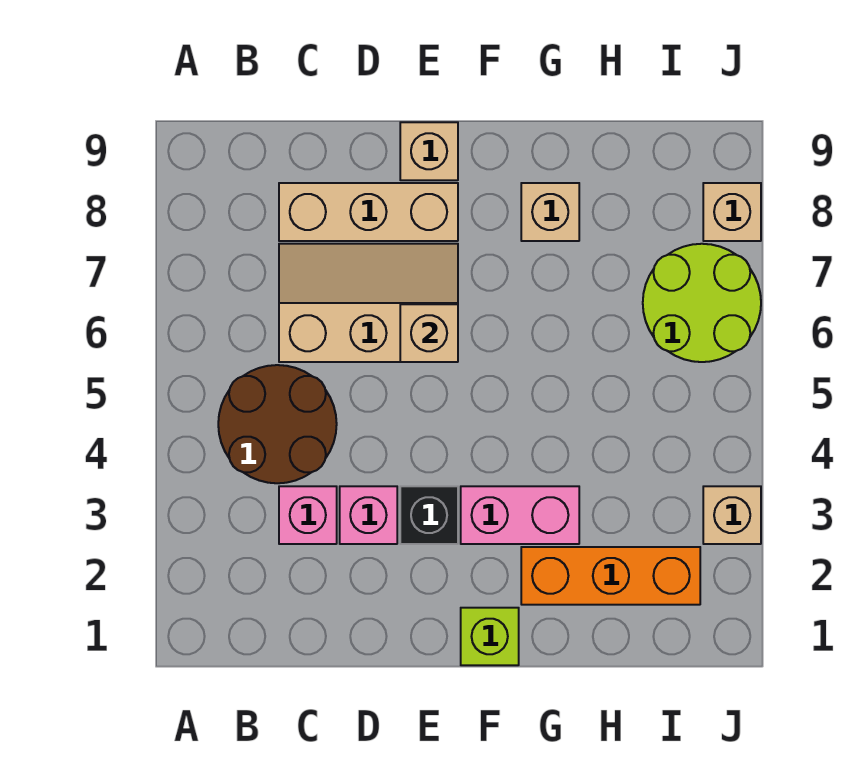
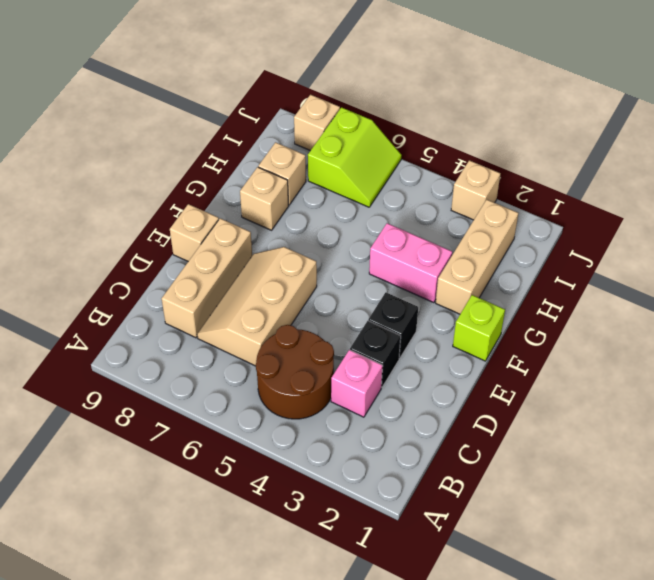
pink brick D3 level 1 -> black brick D3 level 1
tan brick E6 level 2 -> tan brick H8 level 1
pink brick F3:G3 level 1 -> pink brick G3:G4 level 1
orange brick G2:I2 level 1 -> tan brick G2:I2 level 1
lime round brick I6:J7 level 1 -> lime slope I6:J7 level 1 top 7

